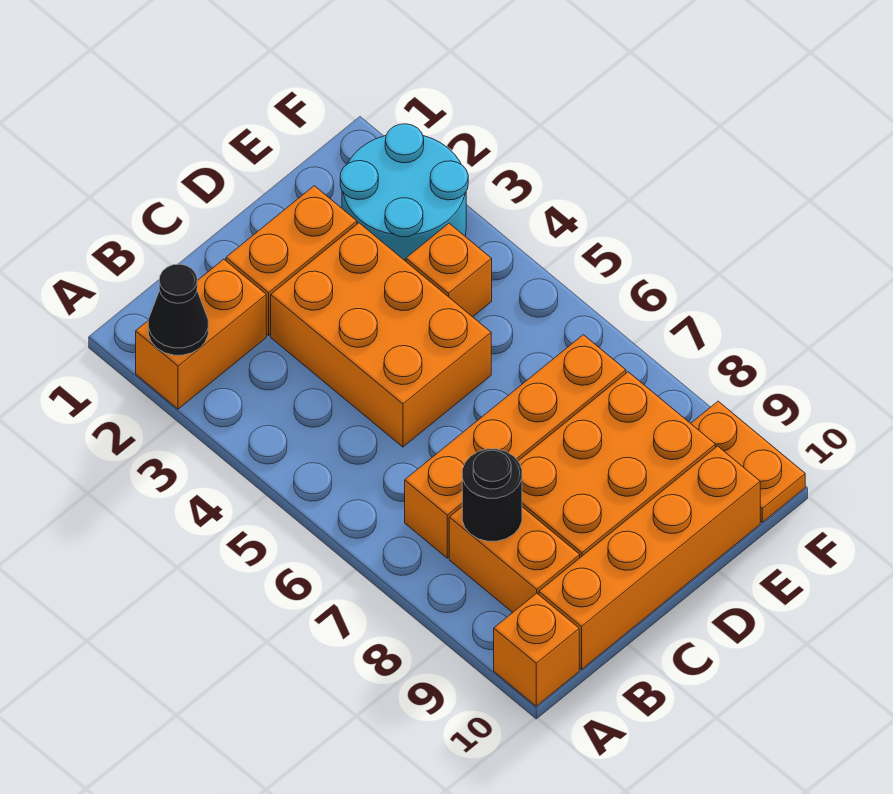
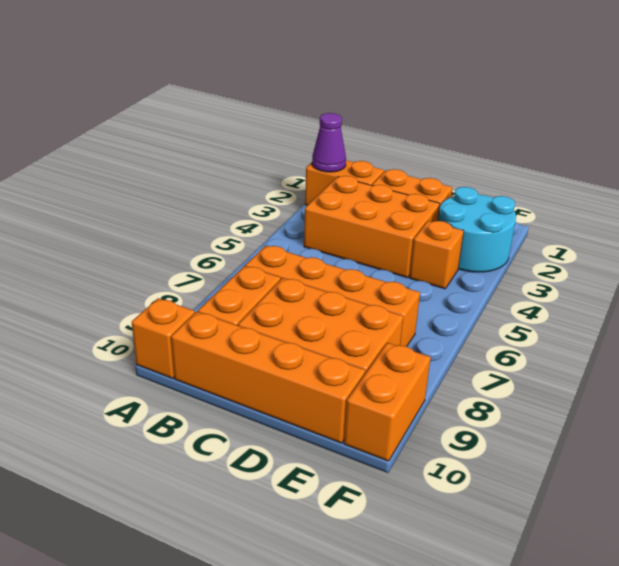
black cone A2 level 2 -> purple cone A2 level 2
black round brick B8 level 2 -> none
orange brick C3:D5 level 1 -> orange brick B3:D4 level 1
orange plate F9:F10 level 1 -> orange brick F9:F10 level 1

